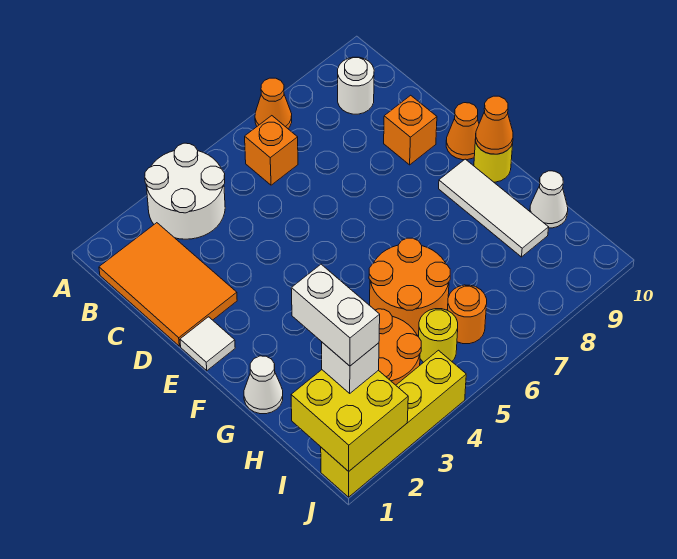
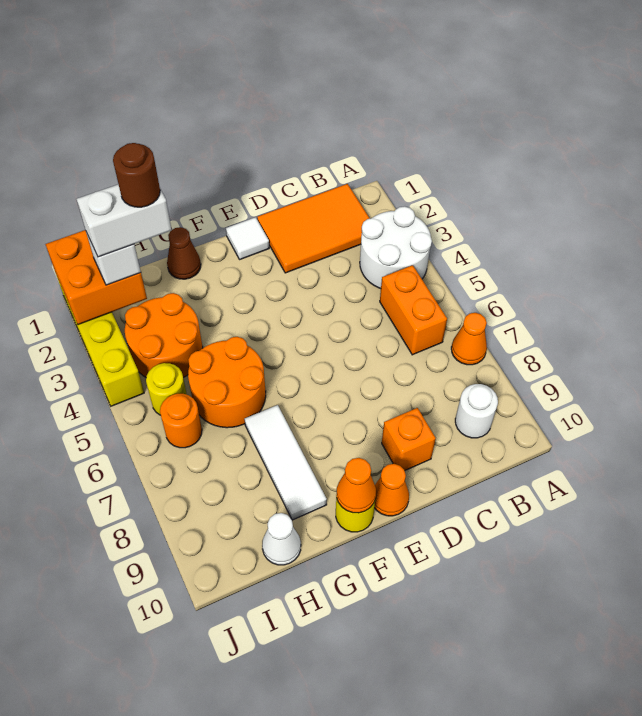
orange brick B6 level 1 -> orange brick B5:B6 level 1
white tile F9:H9 level 1 -> white tile G7:G9 level 1
white cone G1 level 1 -> brown cone G1 level 1
none -> brown round brick H2 level 5
yellow brick I1:J2 level 2 -> orange brick I1:J2 level 2

